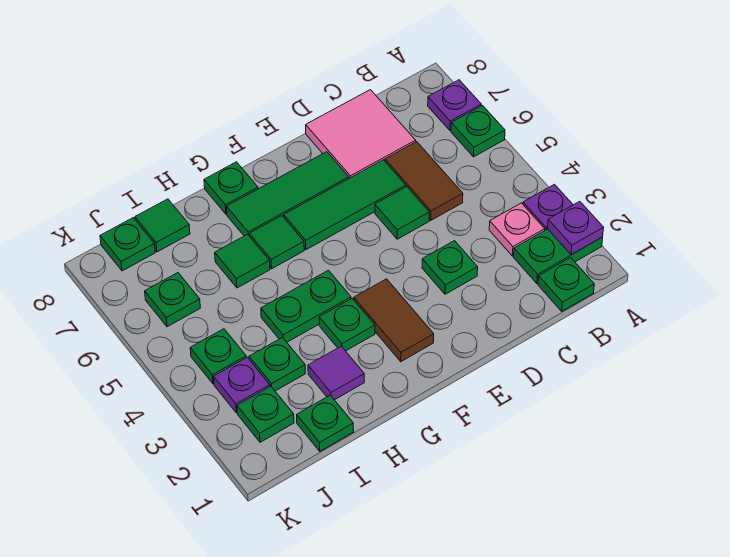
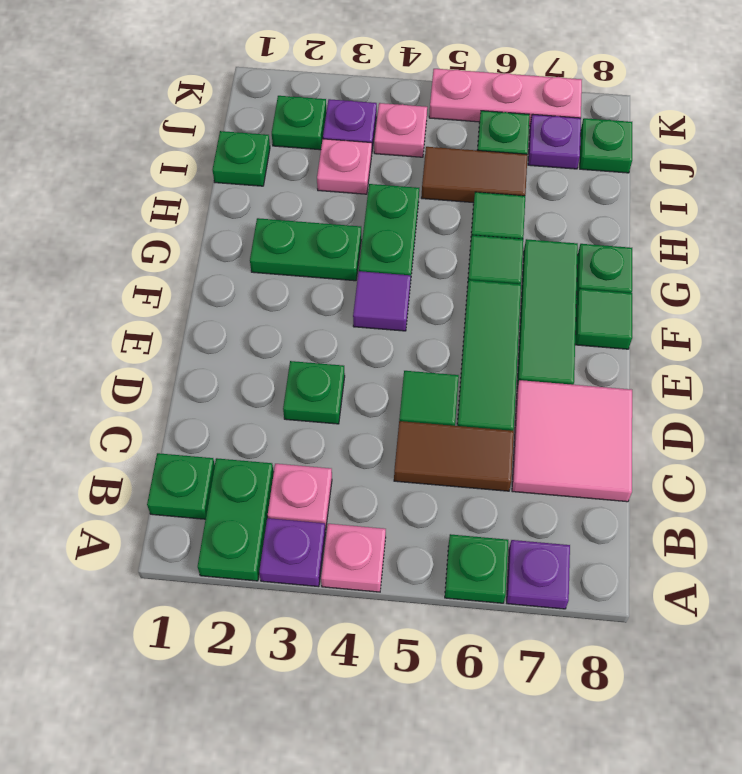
purple plate A2 level 2 -> purple plate J7 level 1
none -> pink plate A4 level 1
brown tile F2:F3 level 1 -> brown tile I5:I6 level 1
green plate G3 level 1 -> green plate G2:G3 level 1
purple tile H2 level 1 -> purple tile F4 level 1
green plate I3 level 1 -> pink plate I3 level 1
green tile I8 level 1 -> green tile F8 level 1
green plate J4 level 1 -> pink plate J4 level 1
none -> pink plate K5:K7 level 1

